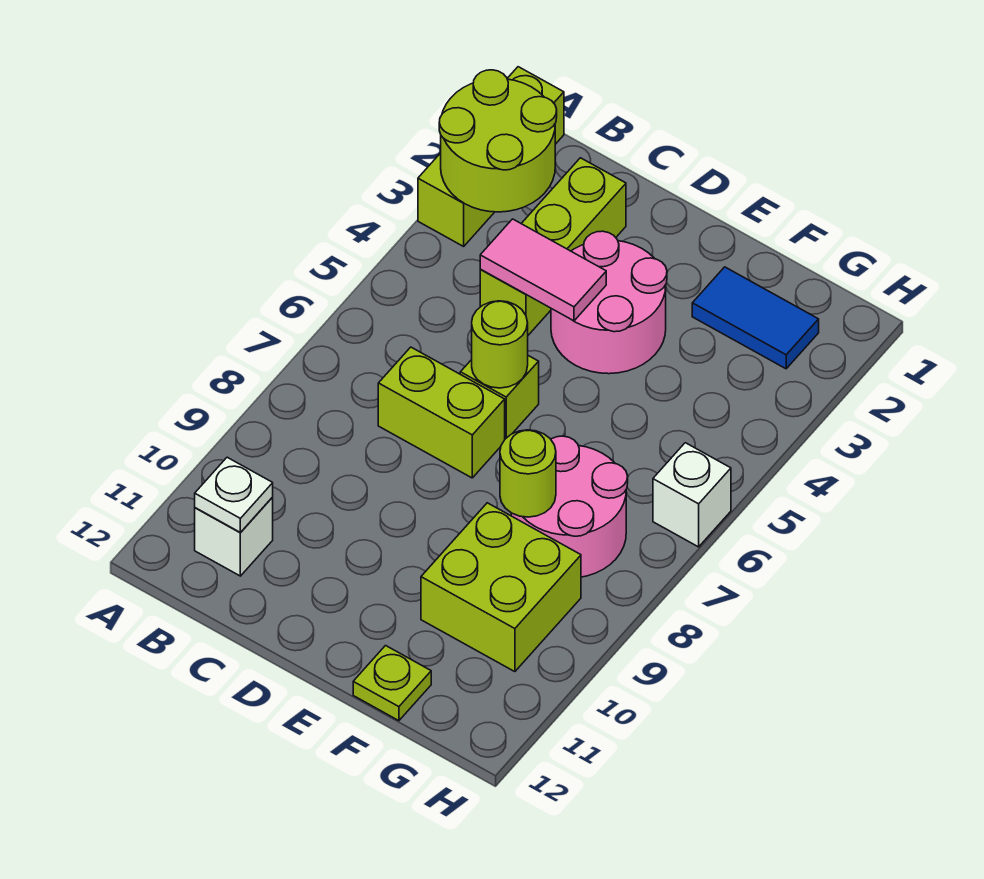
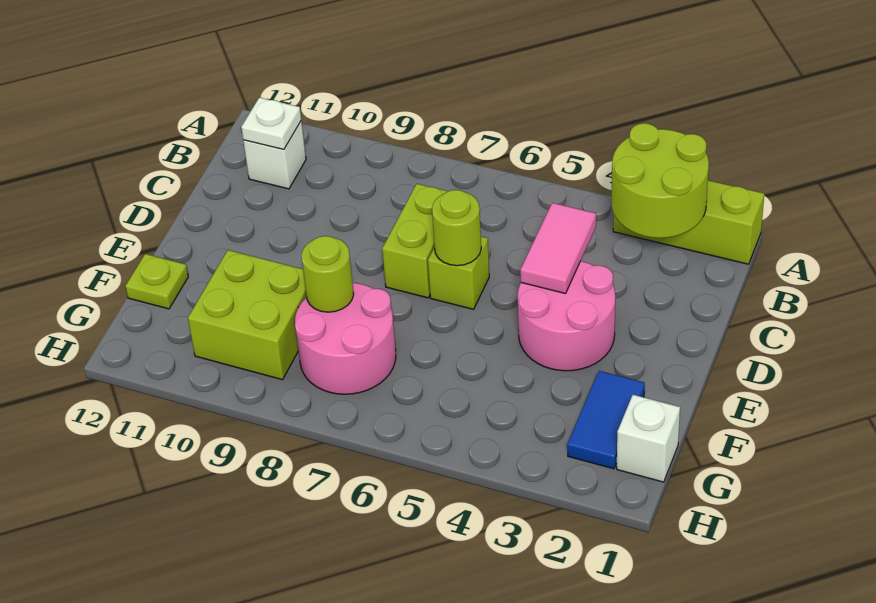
lime brick C2:C4 level 1 -> none
white brick H6 level 1 -> white brick G1 level 1

